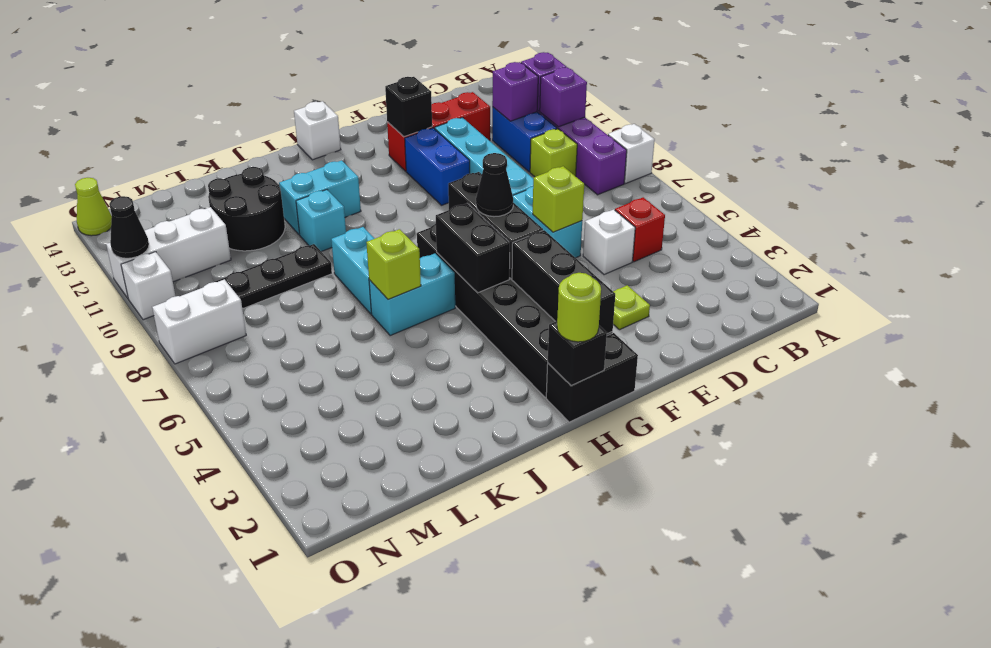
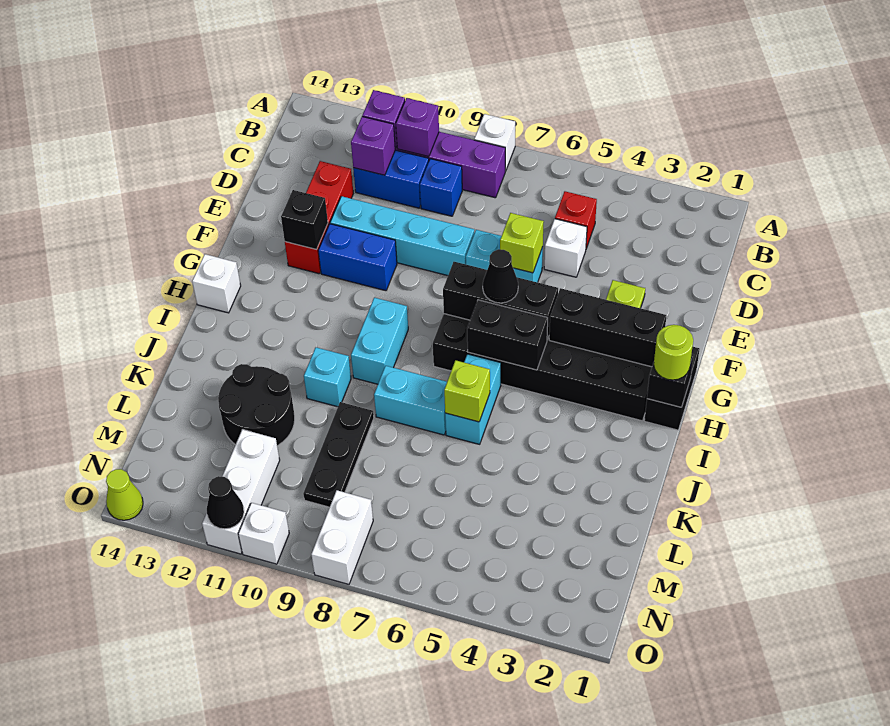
lime brick C9 level 1 -> blue brick C9 level 1
cyan brick I11:J11 level 1 -> cyan brick H9:I9 level 1

